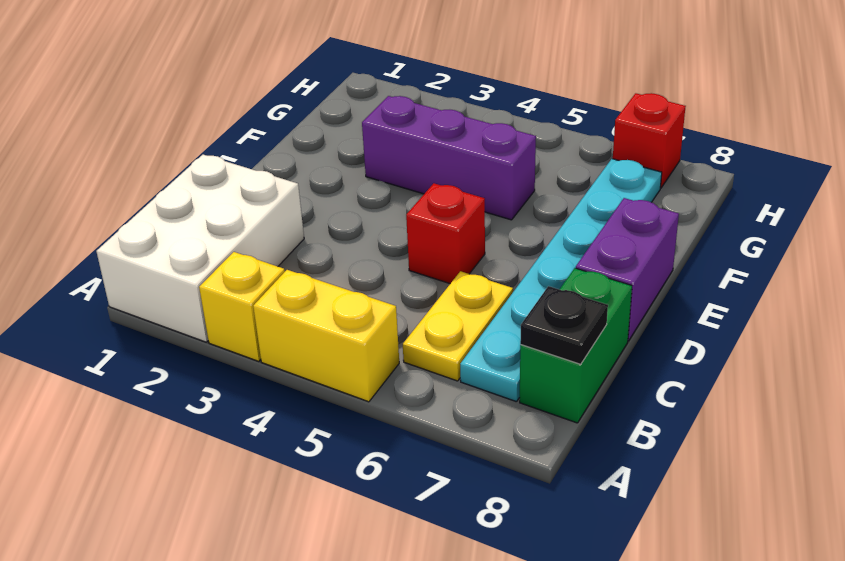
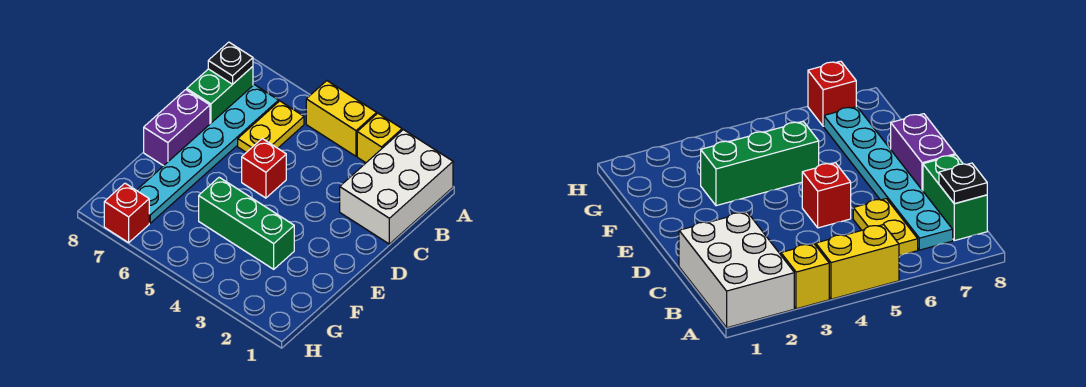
purple brick F3:F5 level 1 -> green brick F3:F5 level 1

